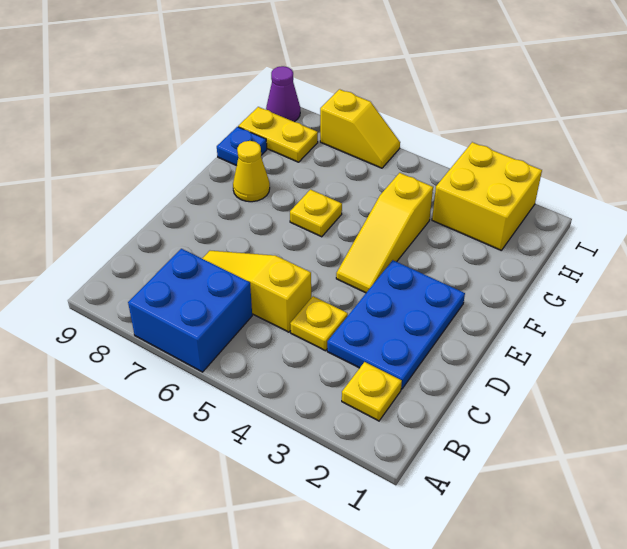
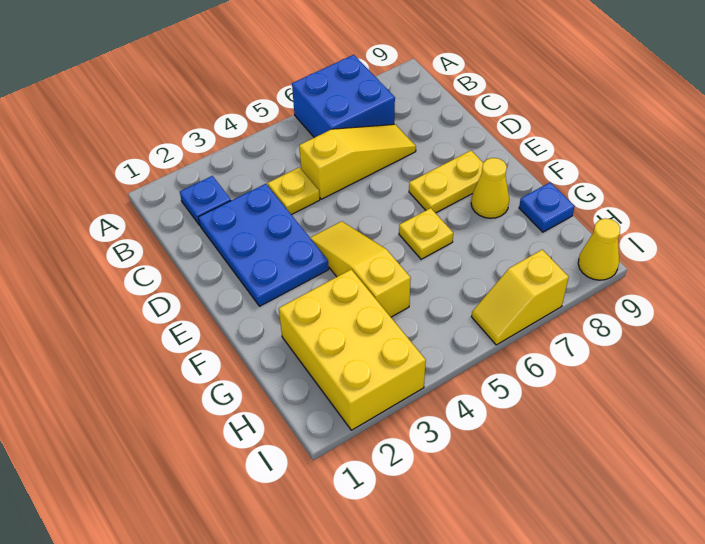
yellow plate B2 level 1 -> blue plate B2 level 1
yellow brick H2:I3 level 1 -> yellow brick G2:I3 level 1
yellow plate H8:H9 level 1 -> yellow plate E7:E8 level 1
purple cone I9 level 1 -> yellow cone I9 level 1

